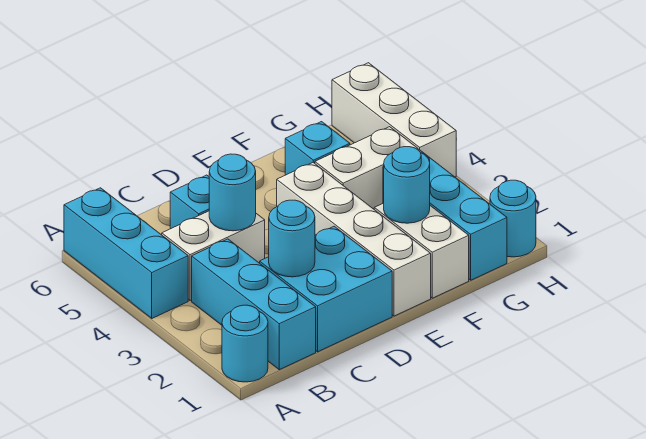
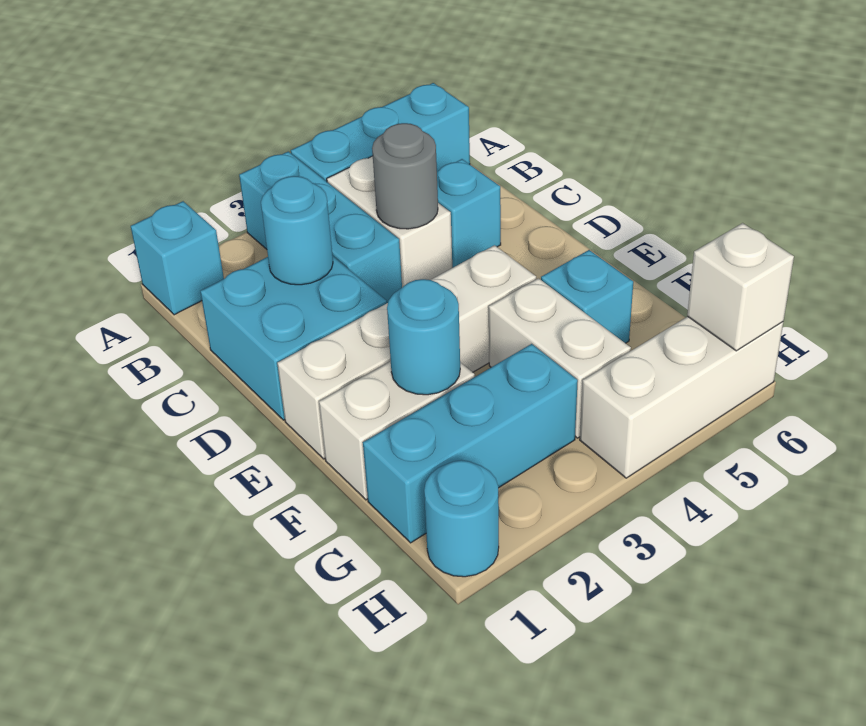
cyan round brick A1 level 1 -> cyan brick A1 level 1
cyan brick B1:B3 level 1 -> cyan brick A3:C3 level 1
cyan round brick C4 level 2 -> grey round brick C4 level 2
none -> white brick H6 level 2

